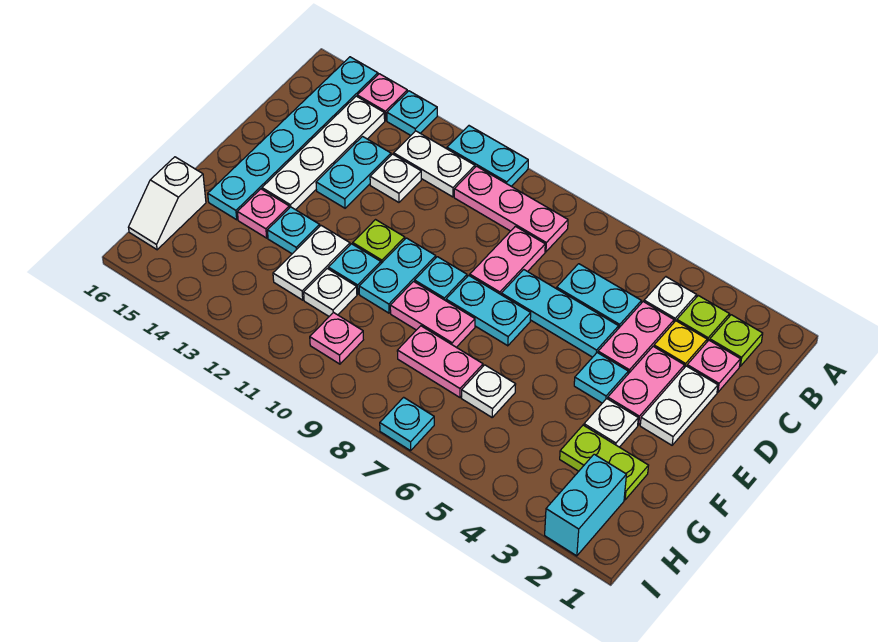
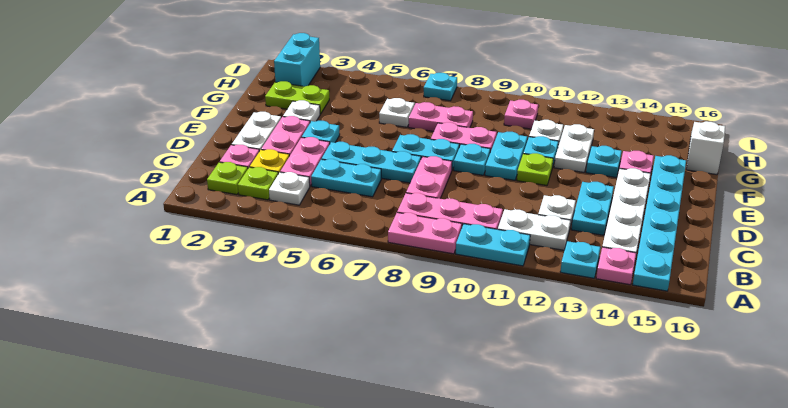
none -> pink plate A8:A9 level 1

